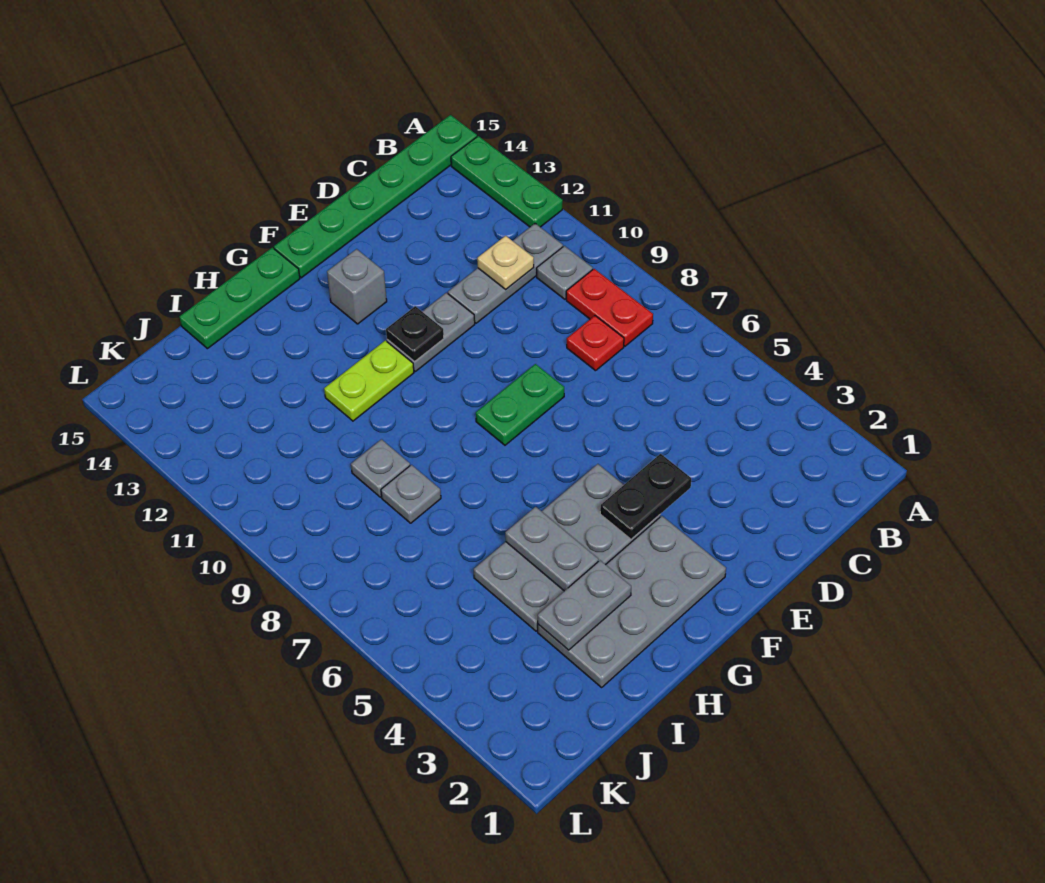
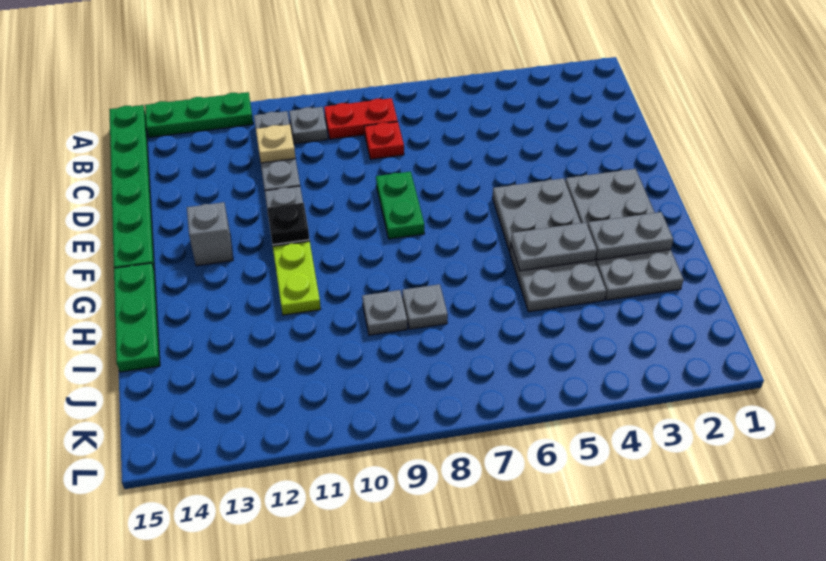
black plate E4:F4 level 2 -> none
grey plate H3:I3 level 2 -> grey plate H2:H3 level 2

